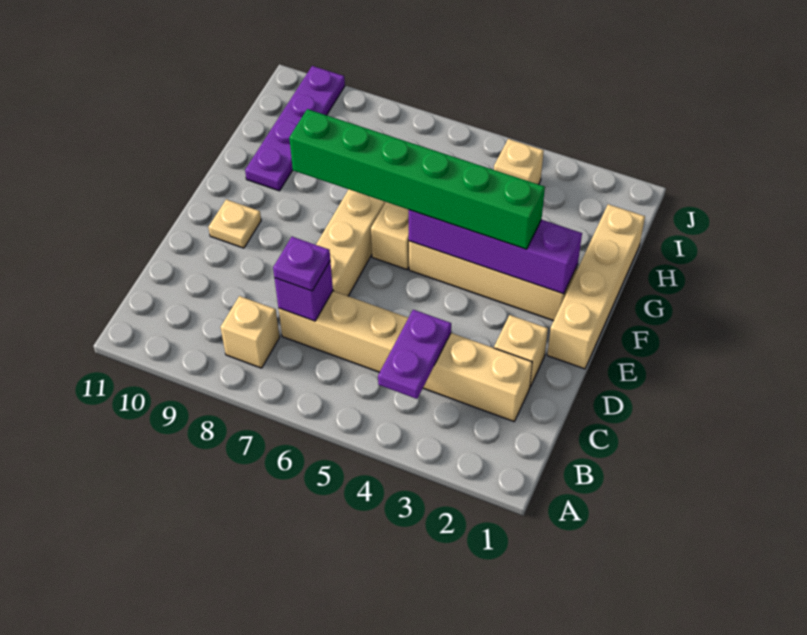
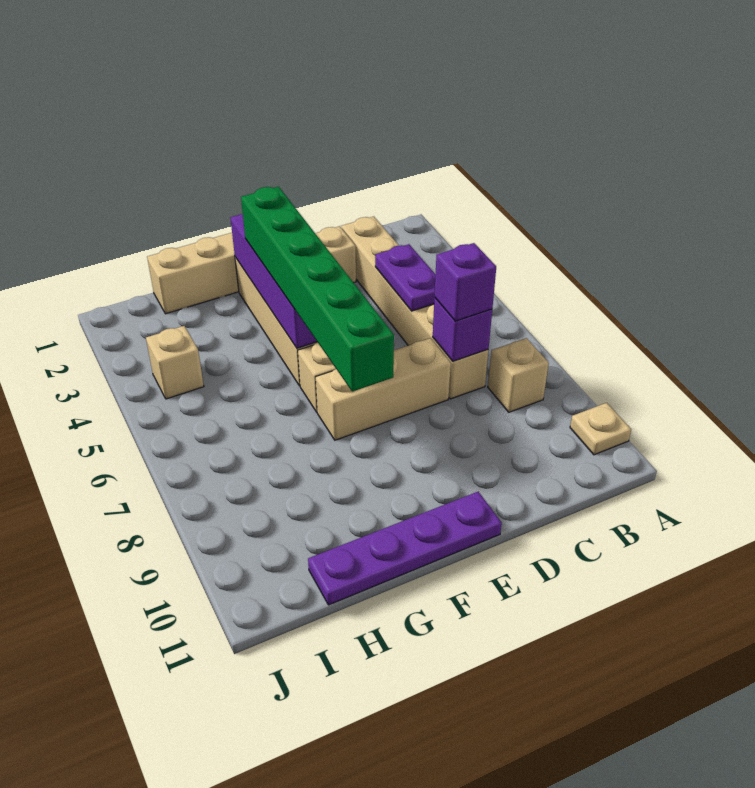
purple plate B4:C4 level 2 -> purple plate C4:C5 level 2
purple plate C7 level 3 -> purple brick C7 level 3
tan plate E10 level 1 -> tan plate A10 level 1
purple plate G10:J10 level 1 -> purple plate E11:H11 level 1

